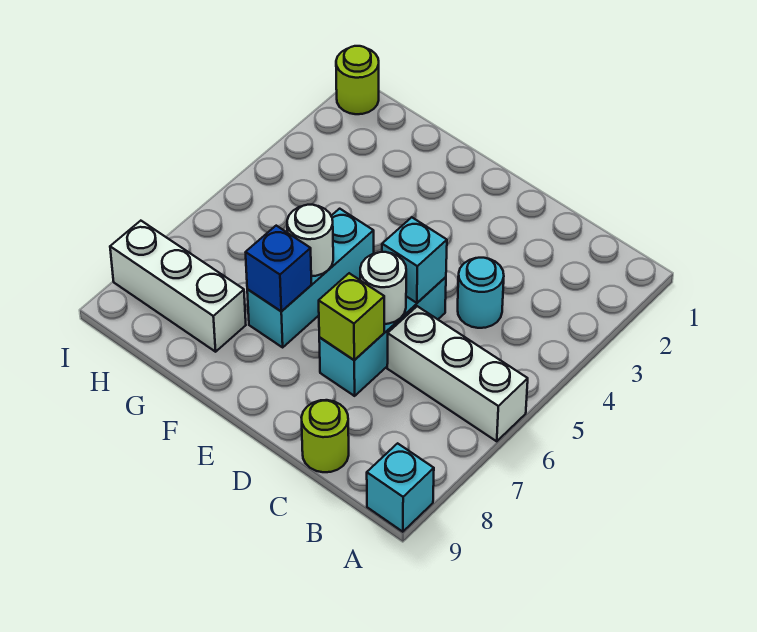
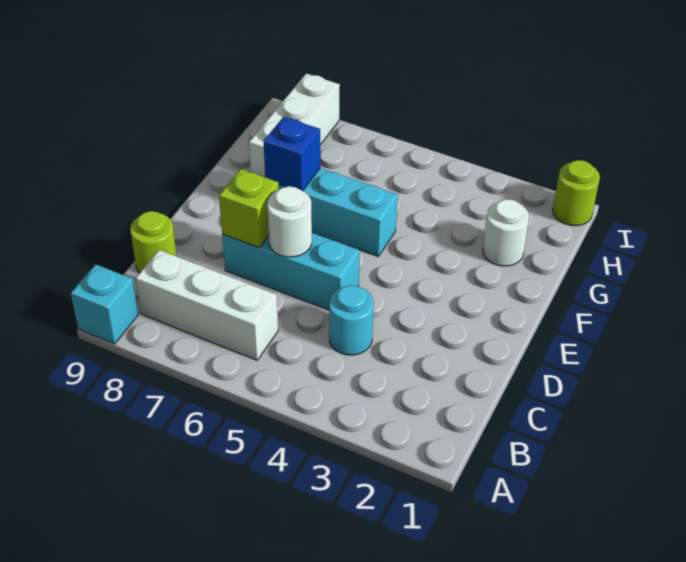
white brick A6:C6 level 1 -> white brick B6:B8 level 1
cyan brick D5 level 2 -> none
white round brick F6 level 2 -> white round brick G2 level 1

